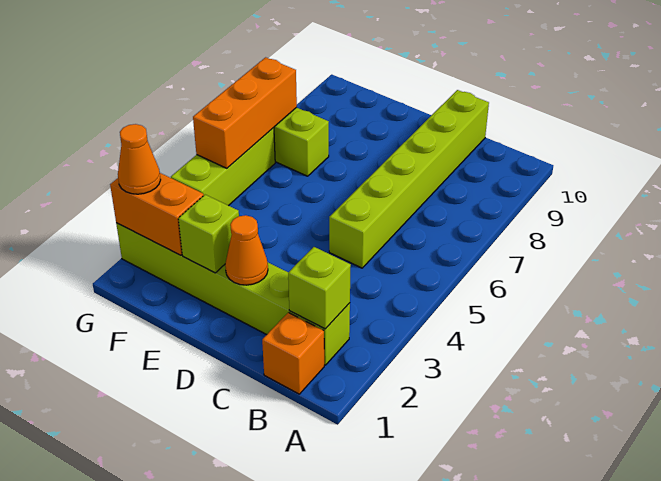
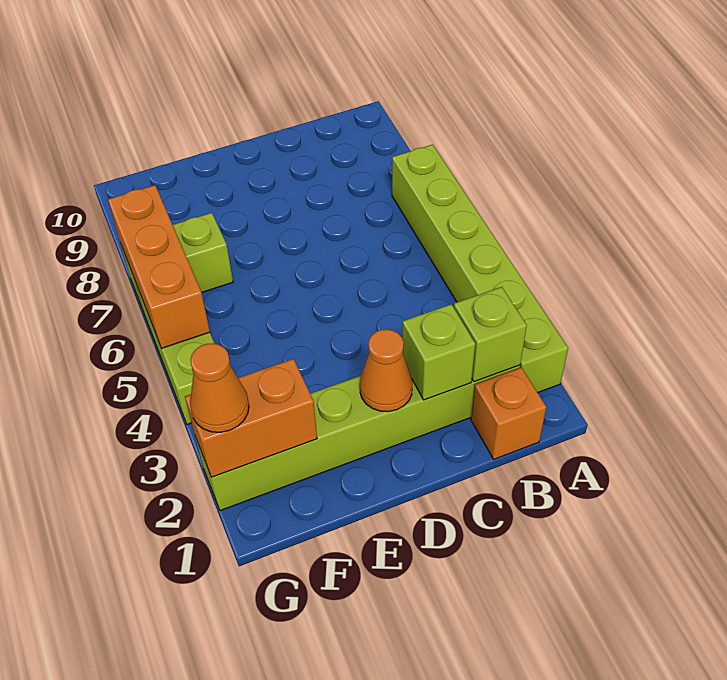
lime brick C5:C10 level 1 -> lime brick A2:A7 level 1
lime brick E2 level 2 -> lime brick C2 level 2

